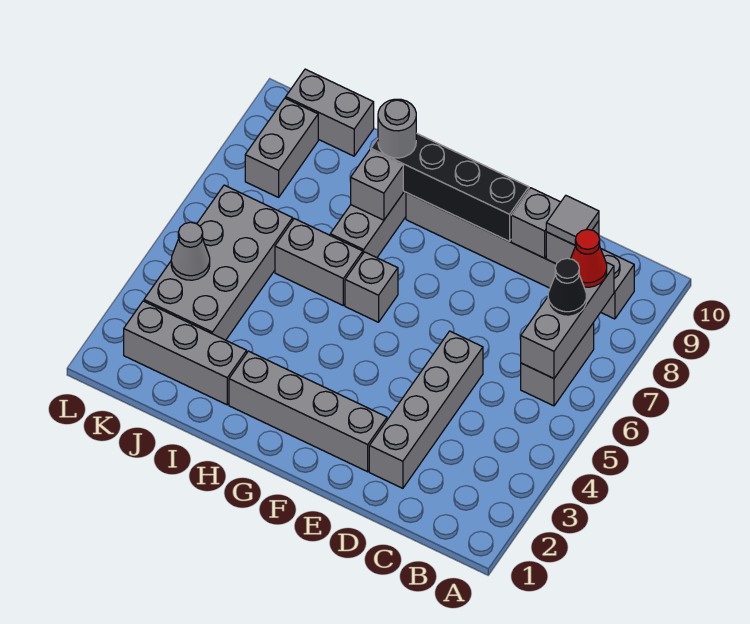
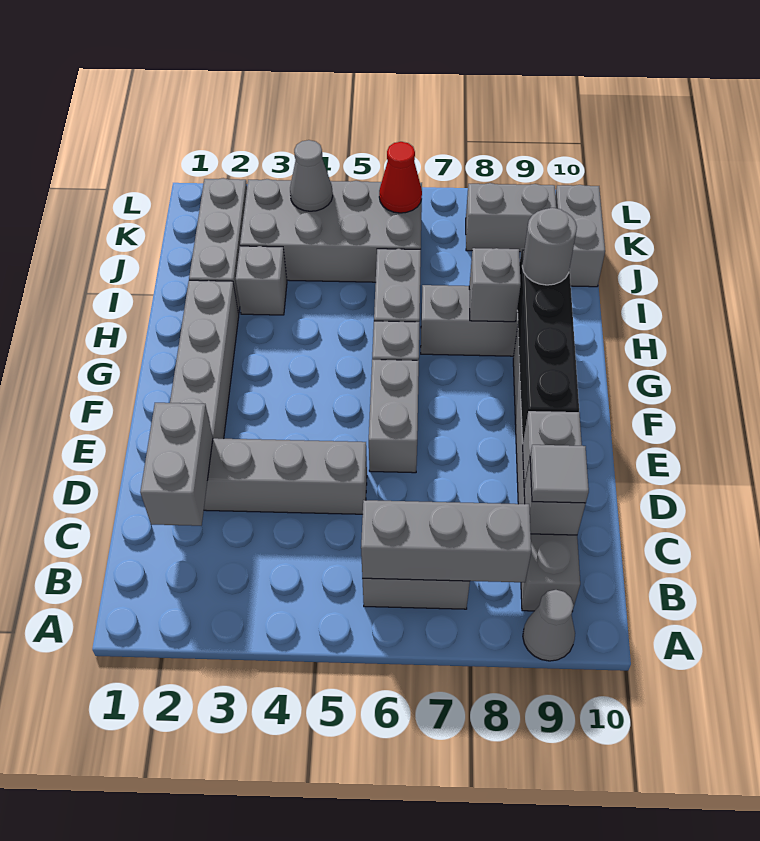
none -> grey cone A9 level 1
black cone B7 level 3 -> none
red cone B8 level 3 -> red cone K6 level 2
none -> grey brick C2:D2 level 2
none -> grey brick E6:F6 level 1
none -> grey brick I3 level 1

